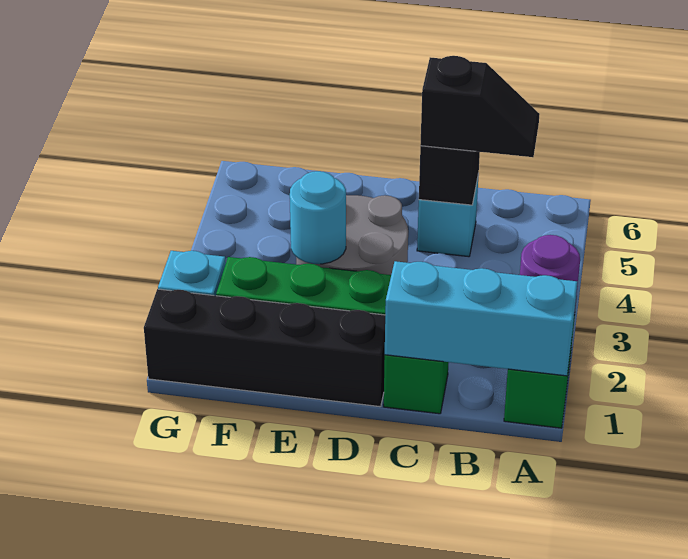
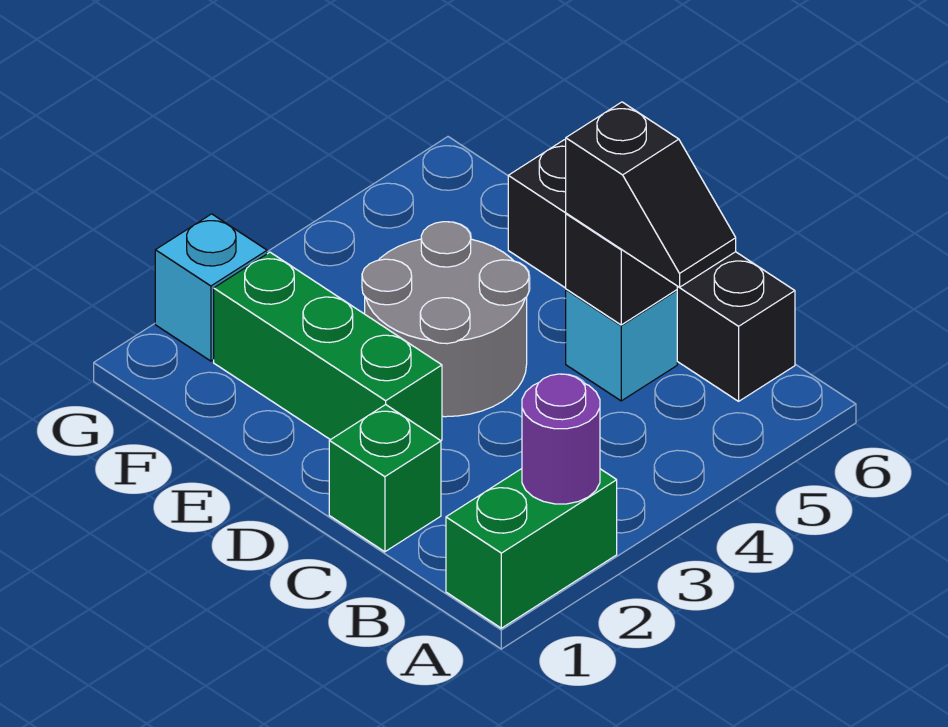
cyan brick A1:C1 level 2 -> none
black brick D1:G1 level 1 -> black brick B6:E6 level 1
cyan round brick E3 level 2 -> none

